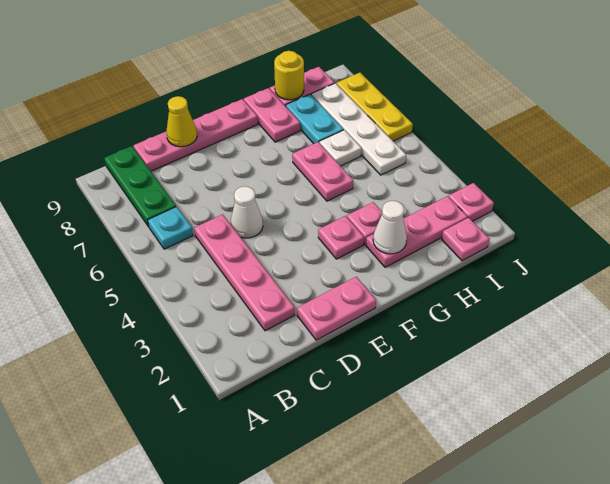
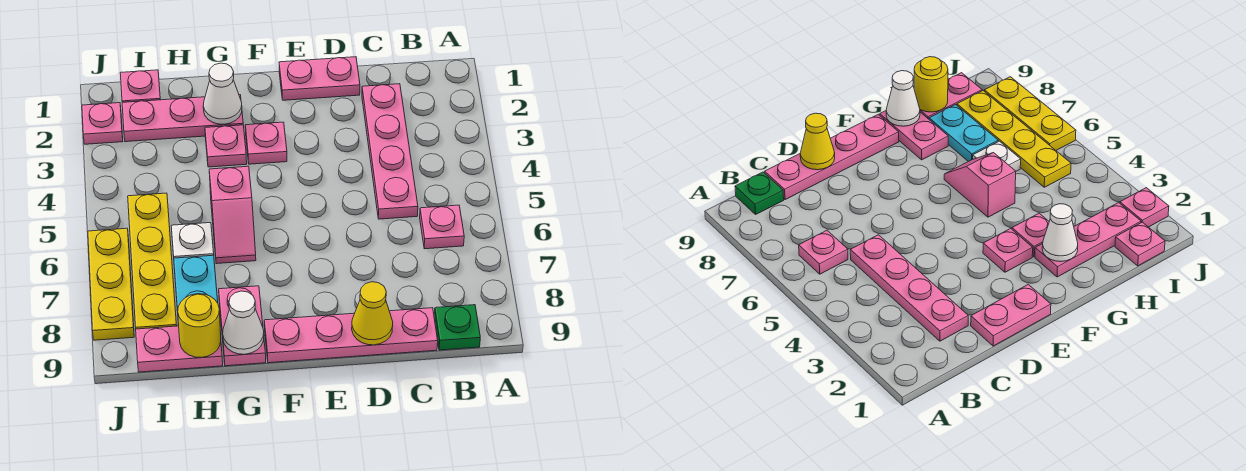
cyan plate B6 level 1 -> pink plate B6 level 1
green plate B7:B9 level 1 -> green plate B9 level 1
white cone D5 level 1 -> white cone G9 level 2
pink plate G5:G6 level 1 -> pink slope G5:G6 level 1 top 5
white plate I5:I8 level 1 -> yellow plate I5:I8 level 1

